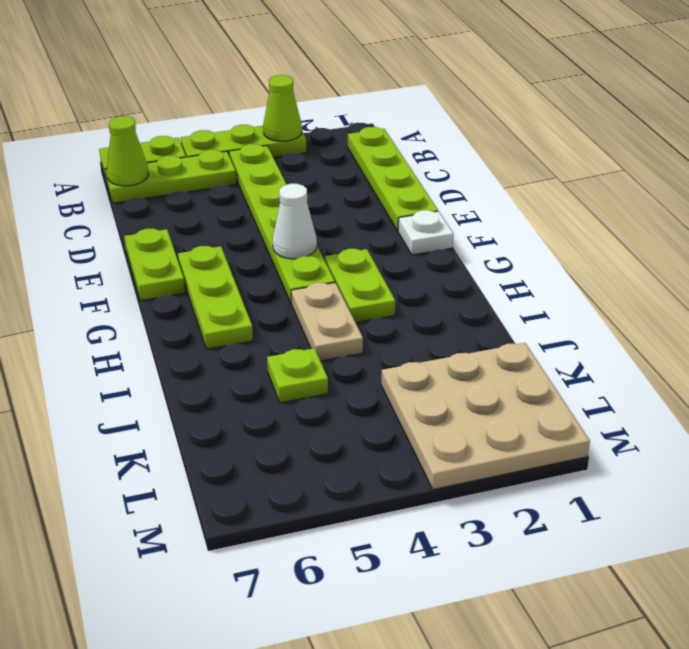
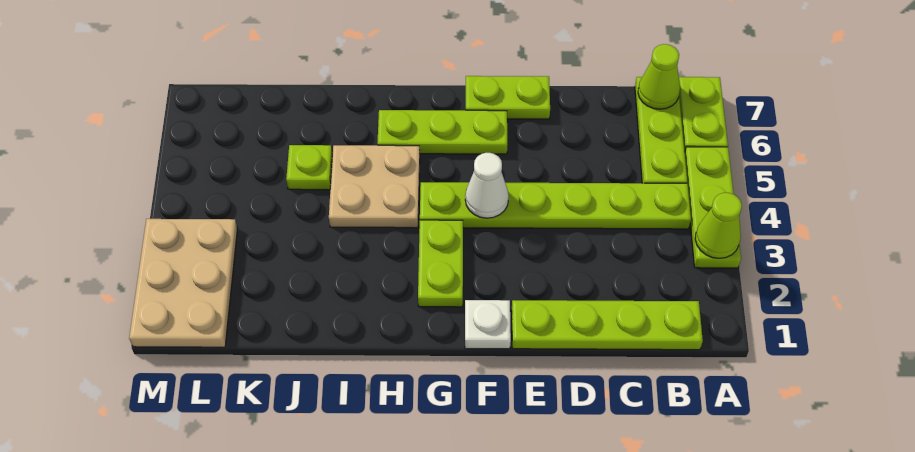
lime plate G3:H3 level 1 -> lime plate G2:G3 level 1
tan plate H4:I4 level 1 -> tan plate H4:I5 level 1
tan plate K1:M3 level 1 -> tan plate L1:M3 level 1

